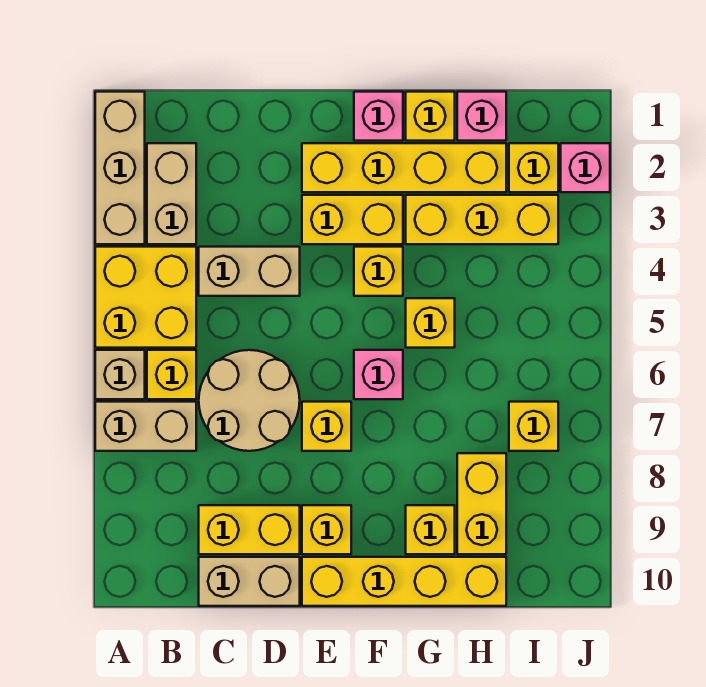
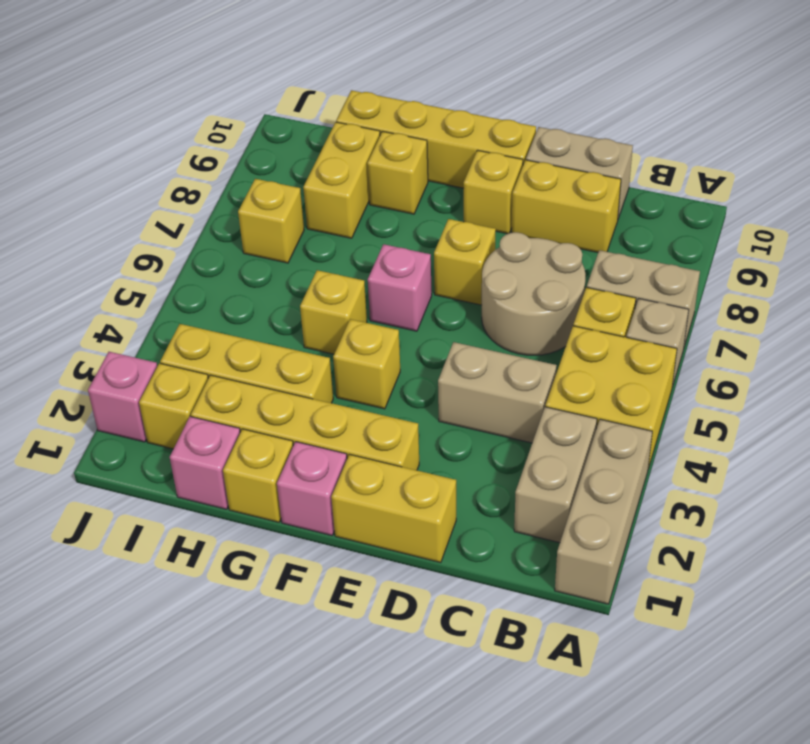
yellow brick E3:F3 level 1 -> yellow brick D1:E1 level 1

